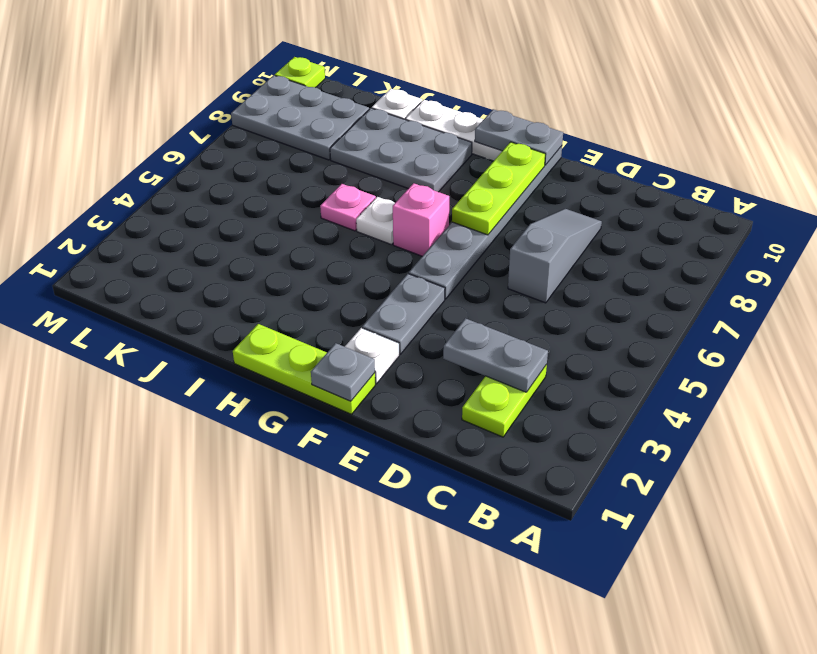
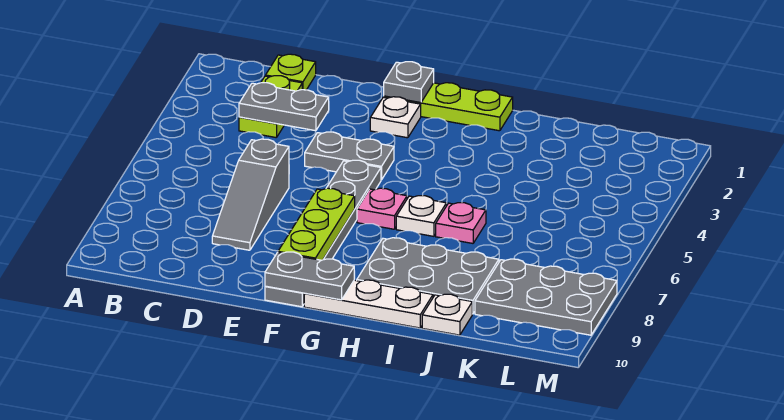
grey plate F3:F4 level 1 -> grey plate E4:F4 level 1
pink brick G6 level 1 -> pink plate G6 level 1
lime plate M10 level 1 -> lime plate C1 level 1

